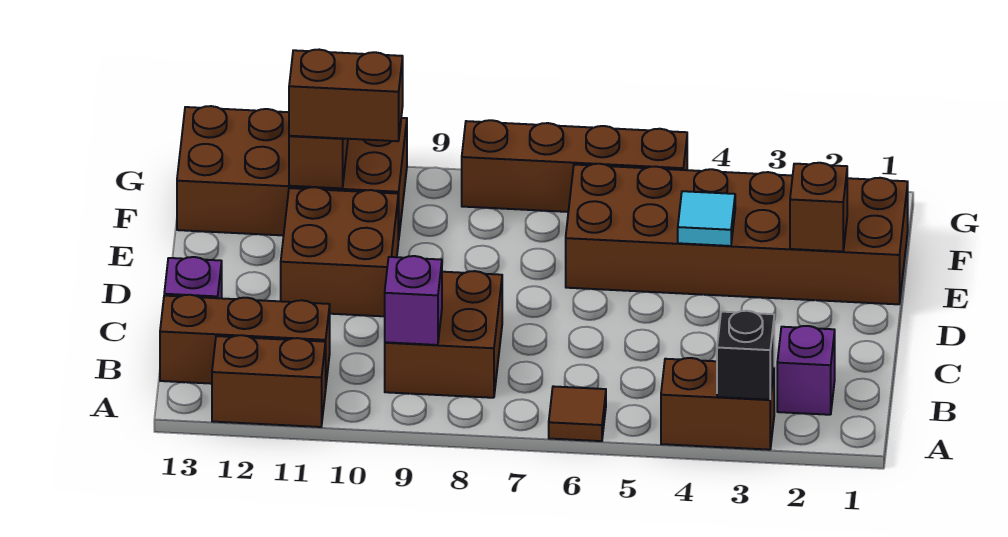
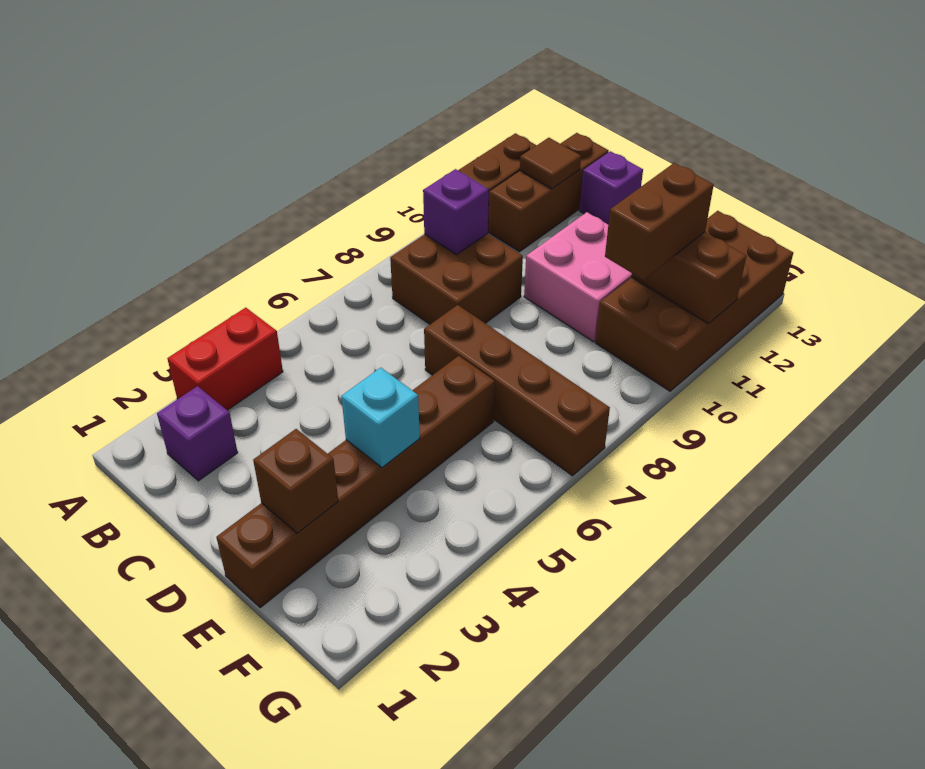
brown brick A3:A4 level 1 -> red brick A3:A4 level 1
black brick A3 level 2 -> none
brown tile A6 level 1 -> brown tile B12 level 2
brown brick D10:E11 level 1 -> pink brick D10:E11 level 1
brown brick E1:F6 level 1 -> brown brick E1:E6 level 1
cyan tile E4 level 2 -> cyan brick E4 level 2
brown brick G5:G8 level 1 -> brown brick D7:G7 level 1

